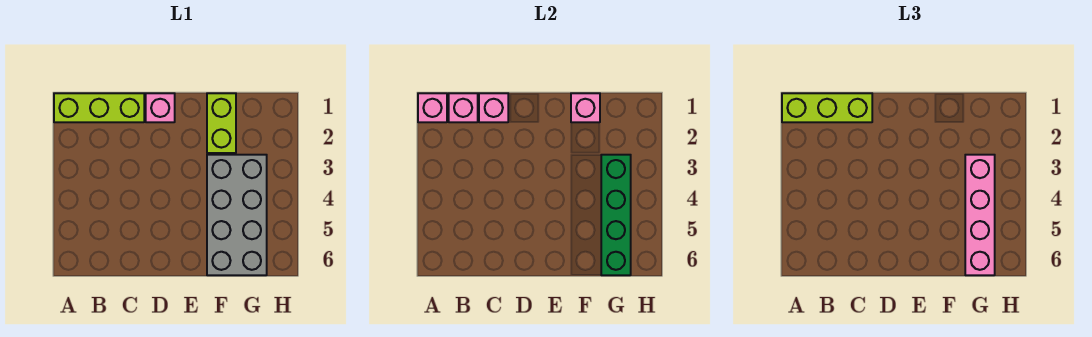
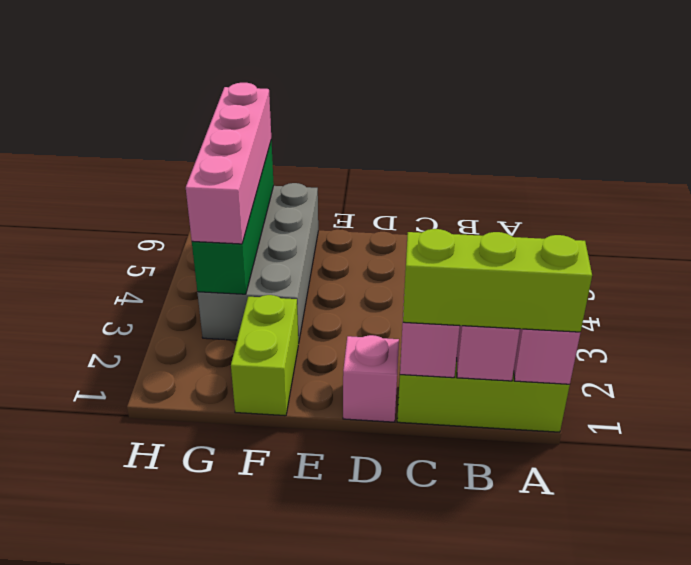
pink brick F1 level 2 -> none

